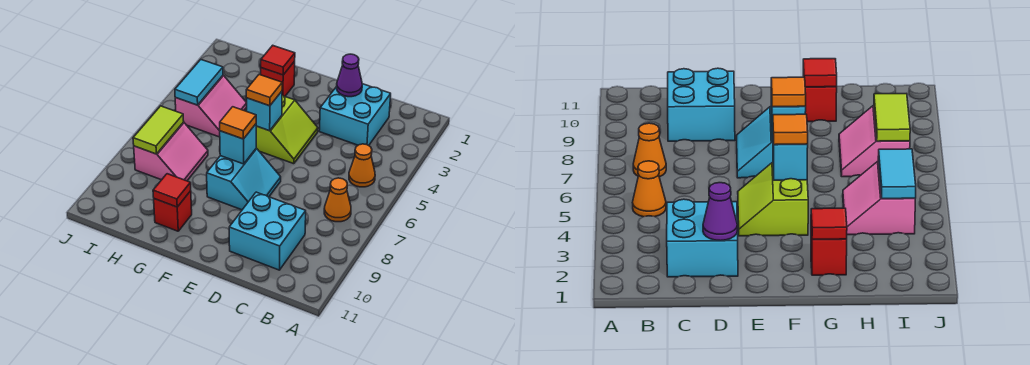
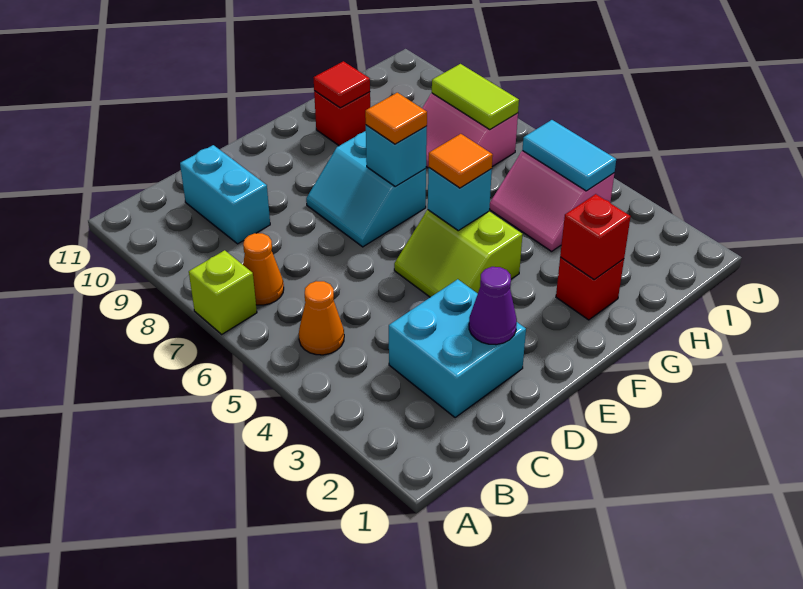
none -> lime brick A7 level 1
cyan brick C9:D10 level 1 -> cyan brick C9:C10 level 1
red tile G2 level 2 -> red brick G2 level 2

